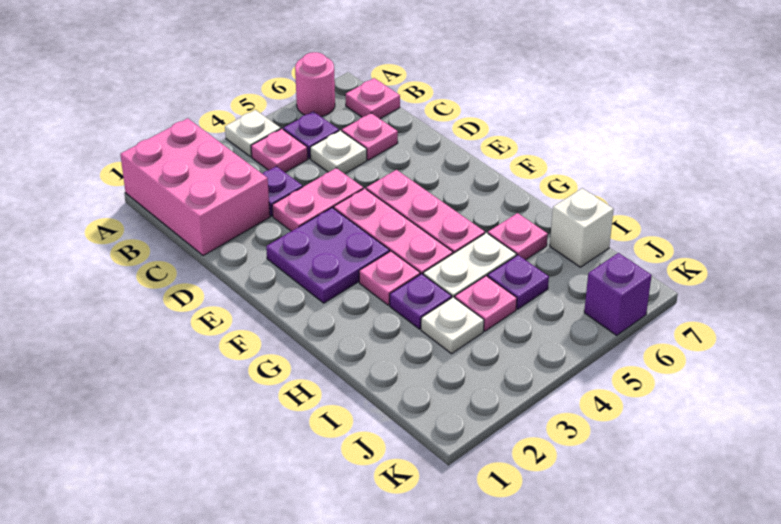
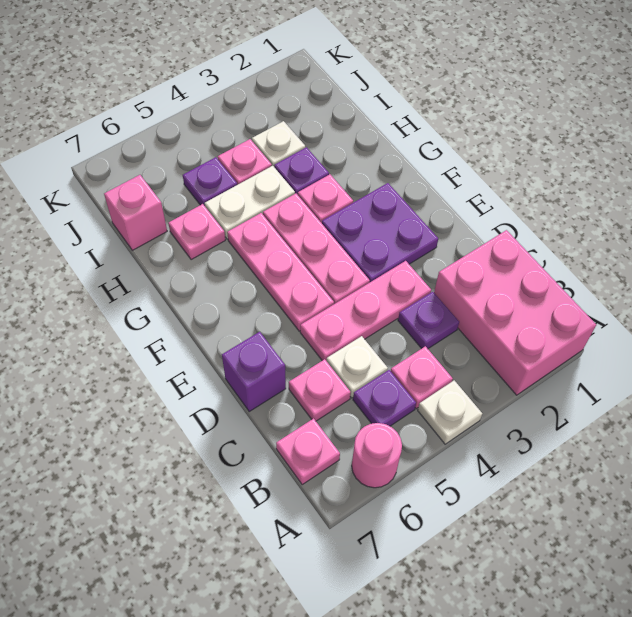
pink plate D3:D4 level 1 -> pink plate D3:D5 level 1
white brick I7 level 1 -> pink brick I7 level 1
purple brick K6 level 1 -> purple brick D7 level 1

